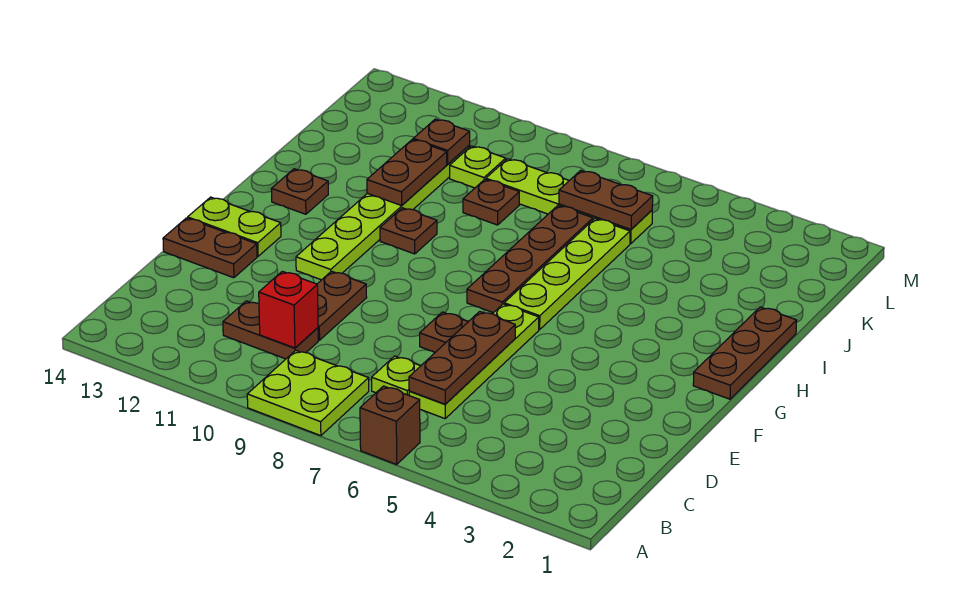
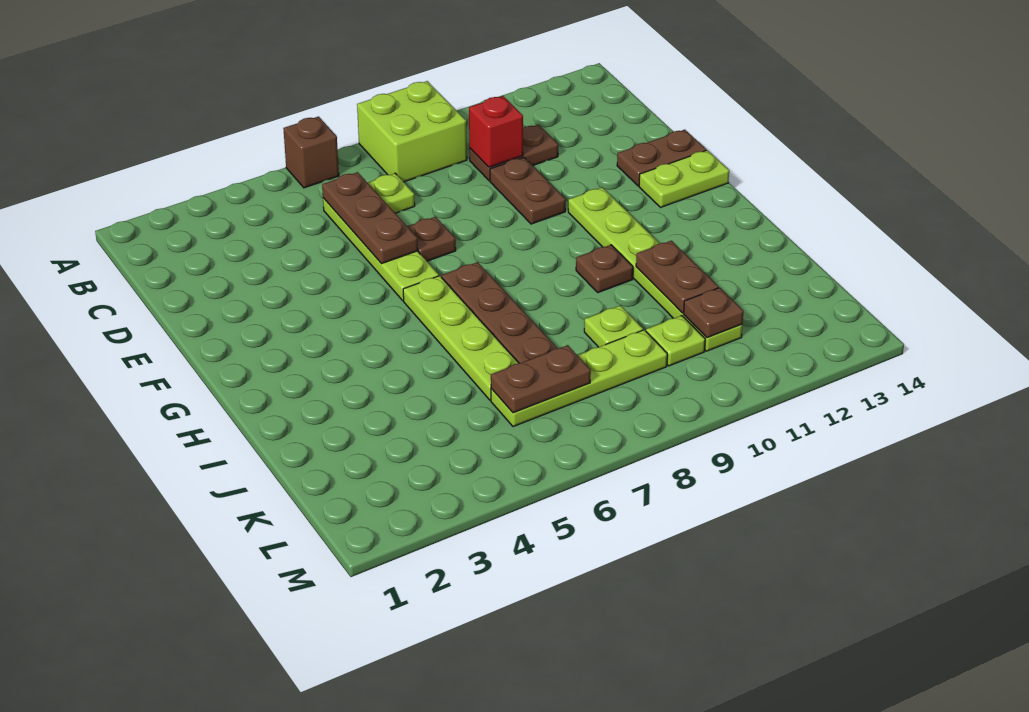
lime plate A8:B9 level 1 -> lime brick A8:B9 level 1
brown plate G1:I1 level 1 -> none
brown plate H13 level 1 -> none
brown plate J9 level 1 -> lime plate J9 level 1

